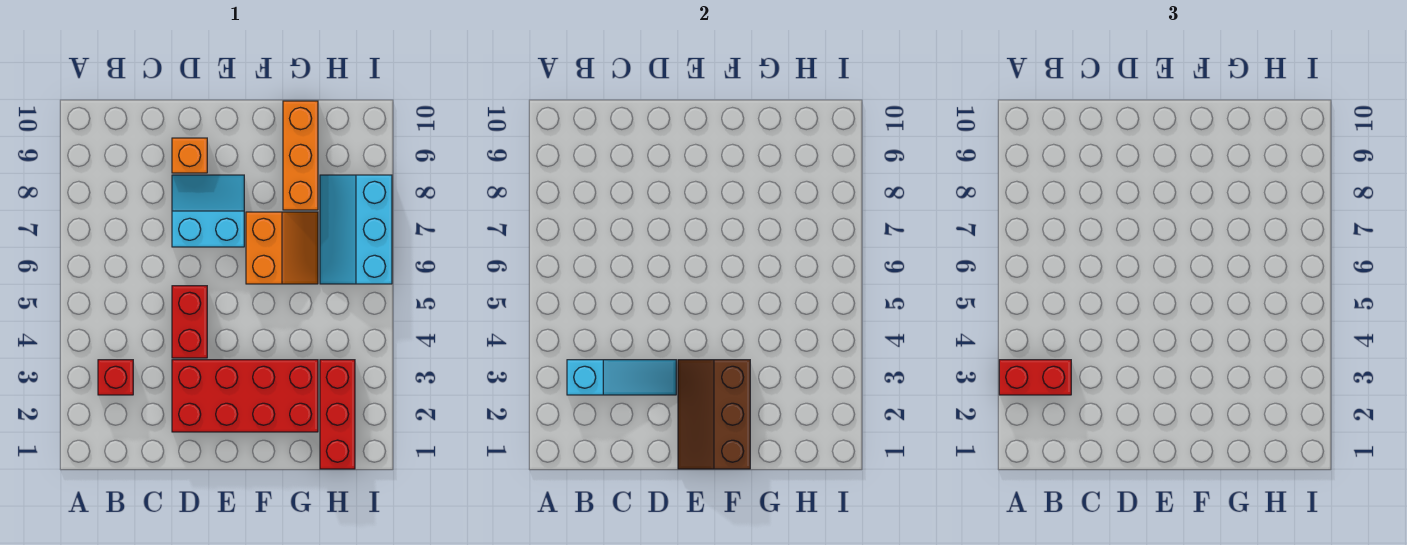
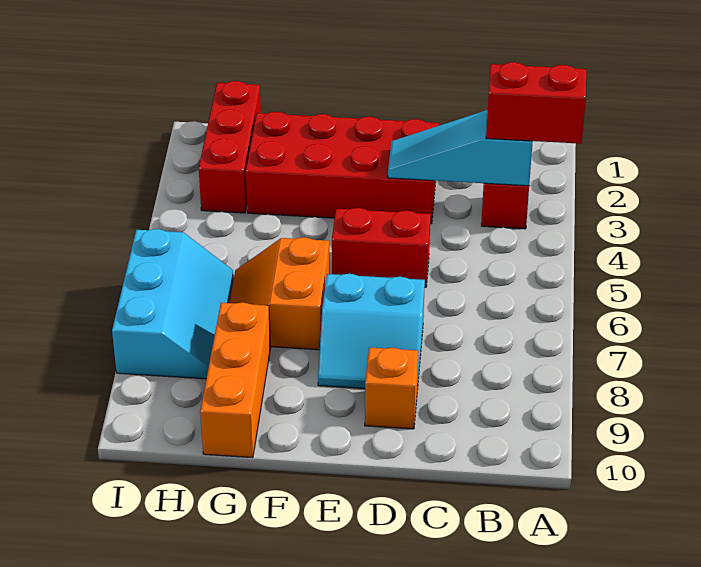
red brick D4:D5 level 1 -> red brick D5:E5 level 1
brown slope E1:F3 level 2 top F -> none

